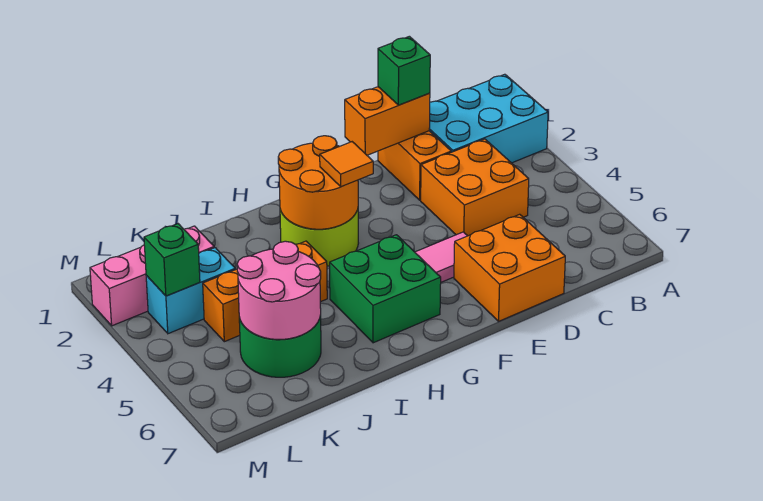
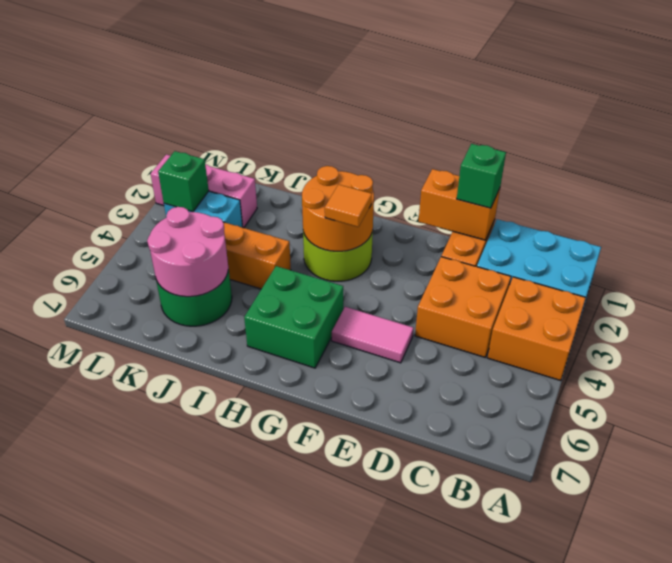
orange brick D6:E7 level 1 -> orange brick A3:B4 level 1

